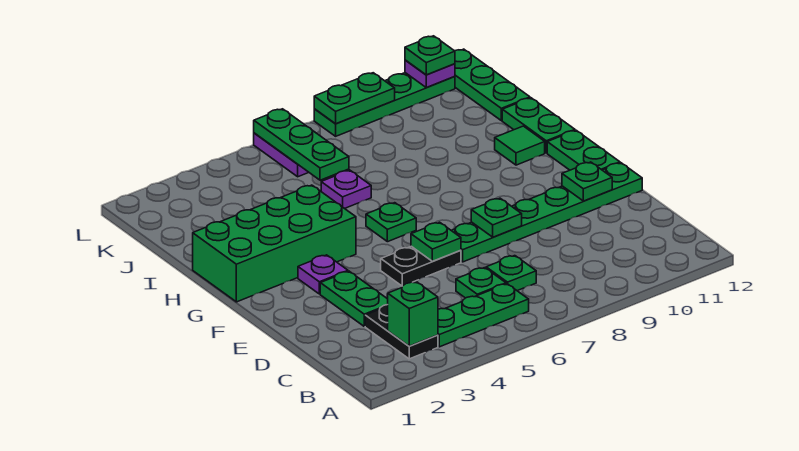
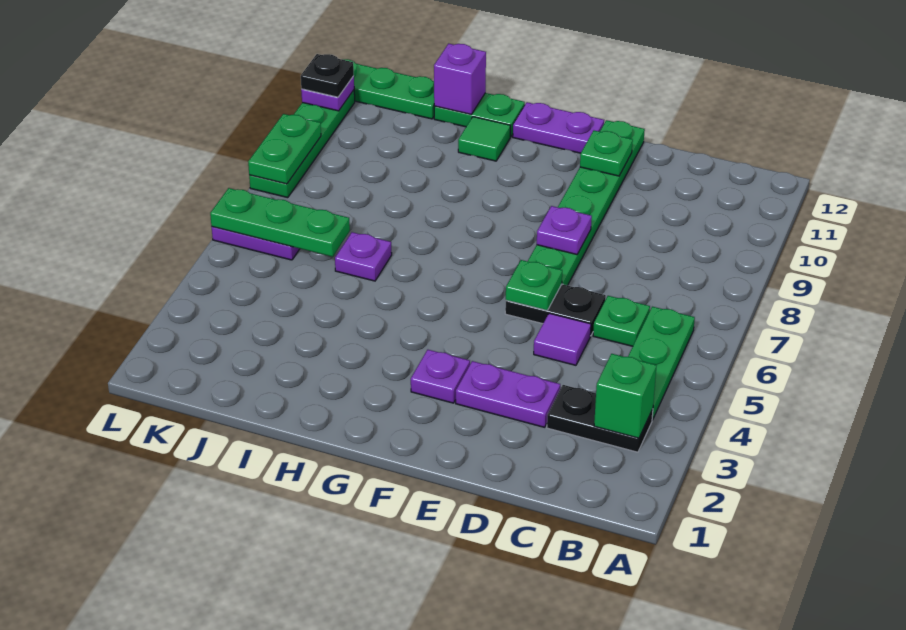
green plate C7 level 1 -> none
green plate D3:E3 level 1 -> purple plate D3:E3 level 1
none -> purple tile D5 level 1
black plate E5:E6 level 1 -> black plate D6:E6 level 1
green plate E8 level 2 -> purple plate E8 level 2
green plate F12:G12 level 1 -> purple plate F12:G12 level 1
green brick G1:H4 level 1 -> none
green plate G6 level 1 -> none
none -> purple brick I12 level 2
green plate L11 level 3 -> black plate L11 level 3

